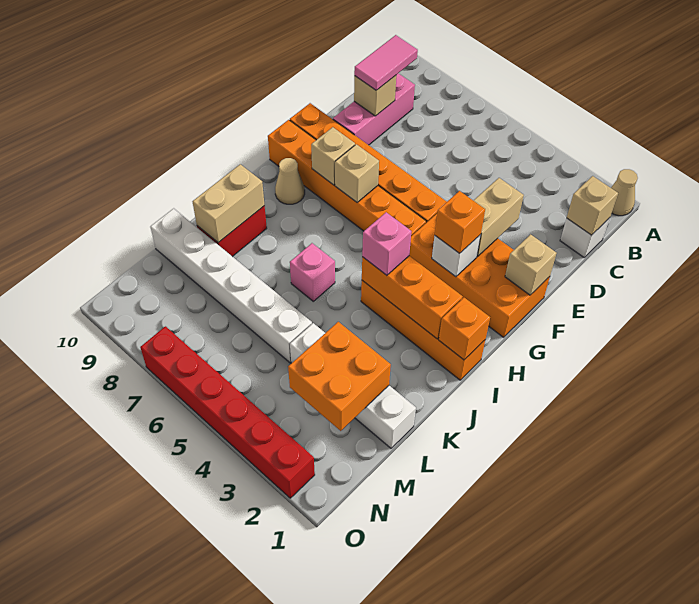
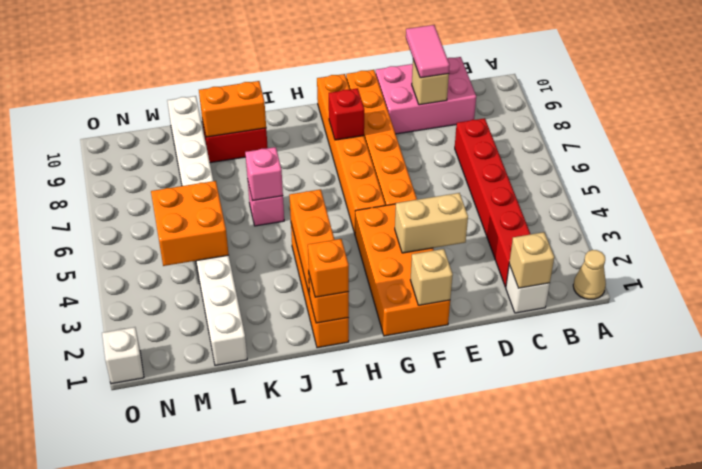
pink brick C9:E9 level 1 -> pink brick C9:E10 level 1
pink tile C9:D9 level 3 -> pink tile D9:D10 level 3
white brick G3 level 2 -> white brick O1 level 1
orange brick G3 level 3 -> orange brick I1 level 3
tan brick G7 level 2 -> none
tan brick G8 level 2 -> red brick G8 level 2
tan cone H9 level 1 -> none
pink brick I4 level 3 -> pink brick J6 level 2
tan brick J9:K9 level 2 -> orange brick J9:K9 level 2
orange brick L2:M3 level 2 -> orange brick L4:M5 level 2
red brick O2:O7 level 1 -> red brick C2:C7 level 1

